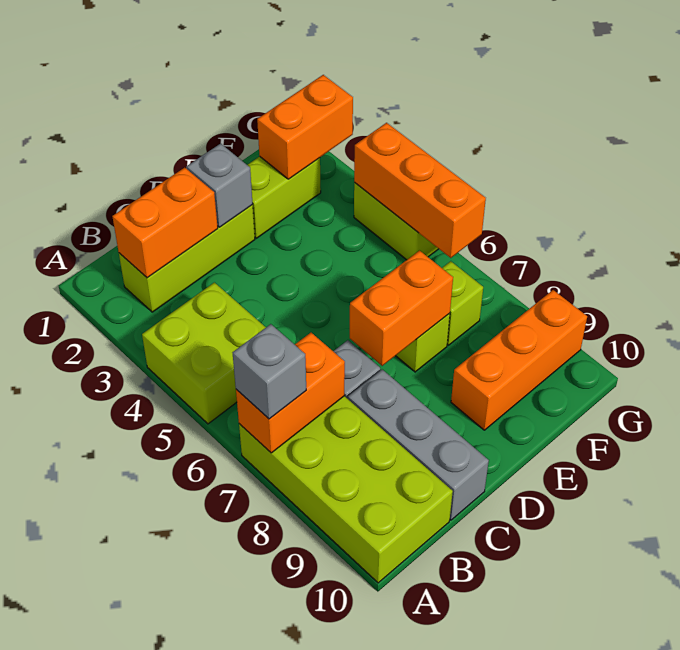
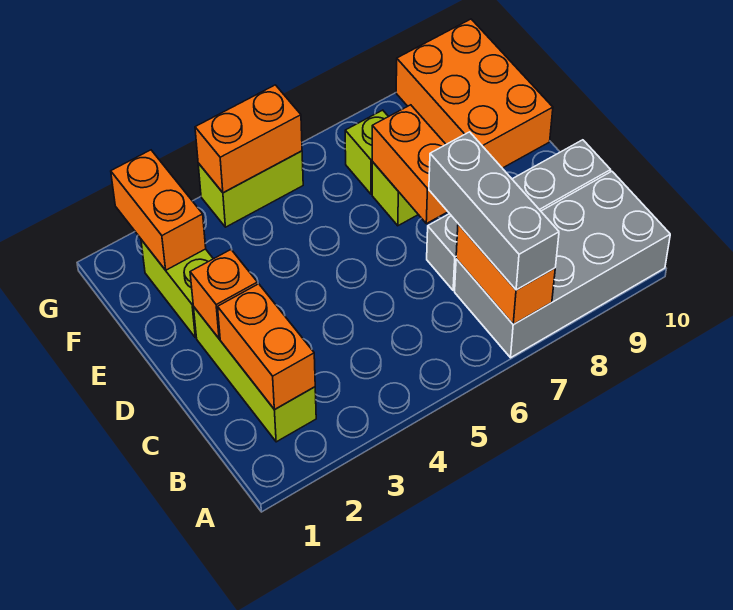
lime brick A4:B5 level 1 -> none
lime brick A7:B10 level 1 -> grey brick A7:B10 level 1
grey brick A7 level 3 -> grey brick A7:C7 level 3
grey brick D2 level 2 -> orange brick D2 level 2
orange brick E9:G9 level 1 -> orange brick E9:G10 level 1
orange brick G4:G6 level 2 -> orange brick G4:G5 level 2

